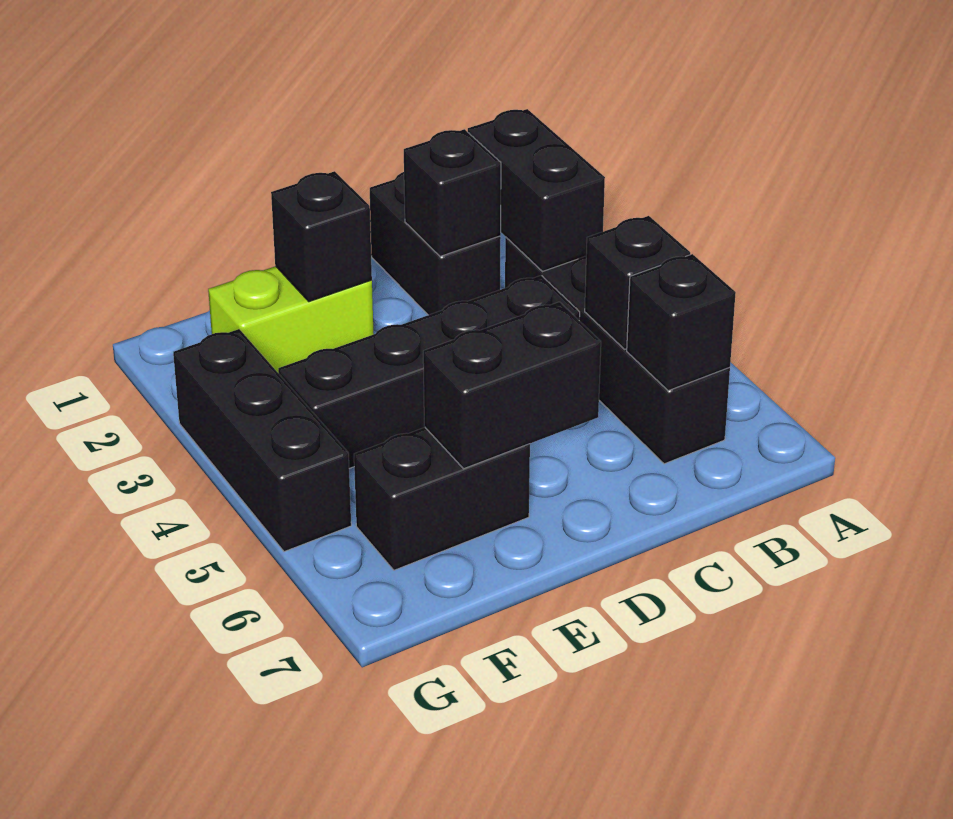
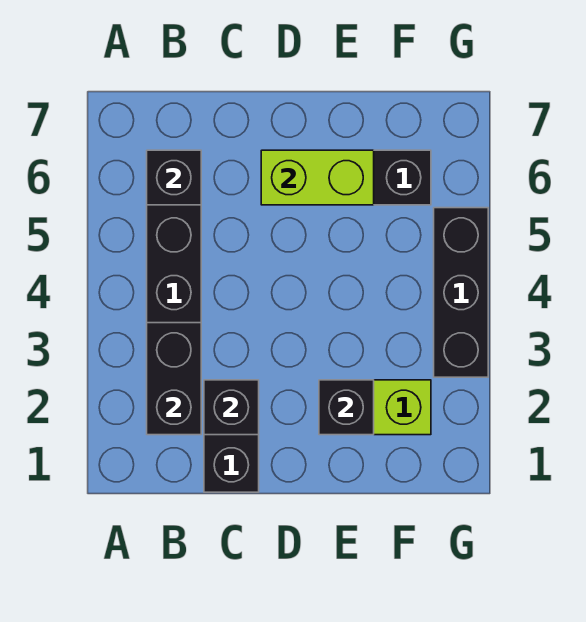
black brick B5 level 2 -> none
black brick C4:F4 level 1 -> none
black brick D6:E6 level 2 -> lime brick D6:E6 level 2

